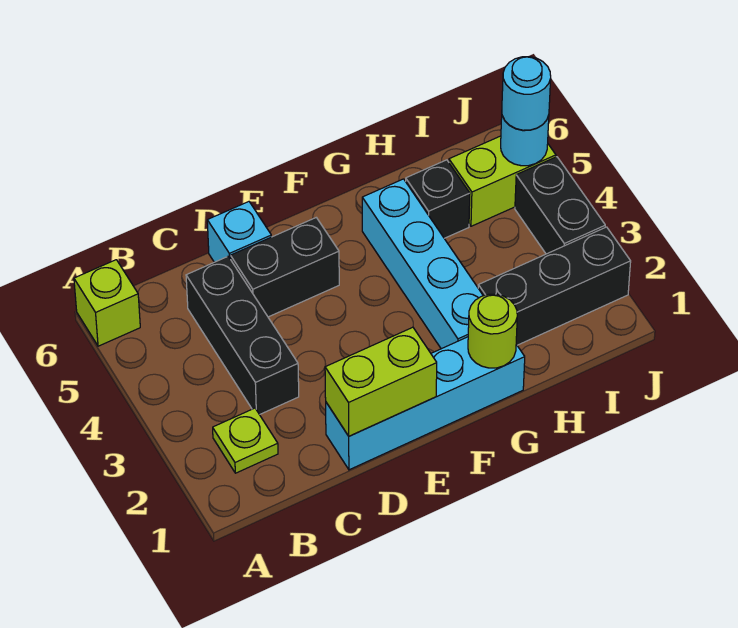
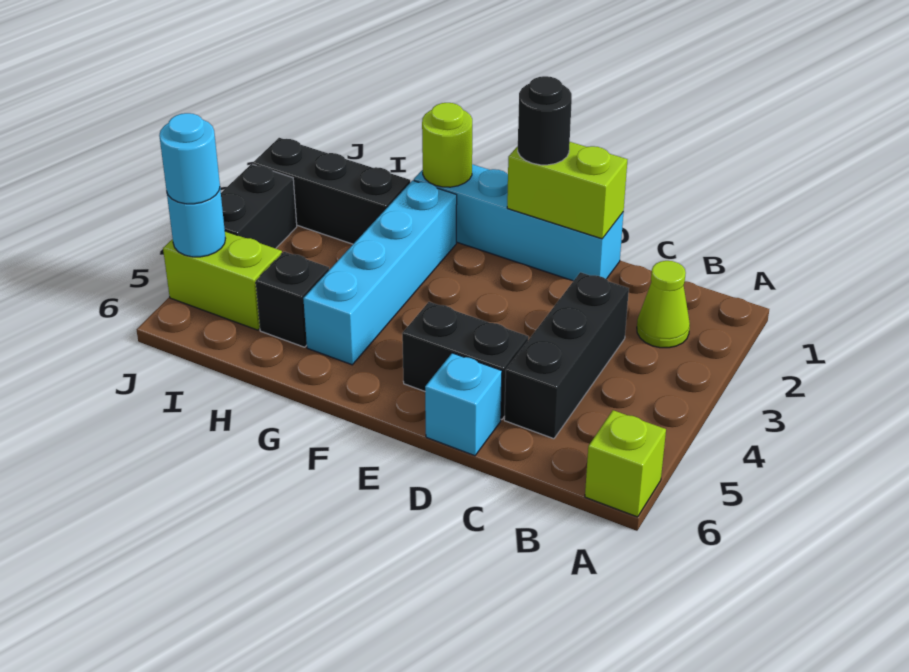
lime plate B2 level 1 -> lime cone B2 level 1
none -> black round brick E1 level 3

